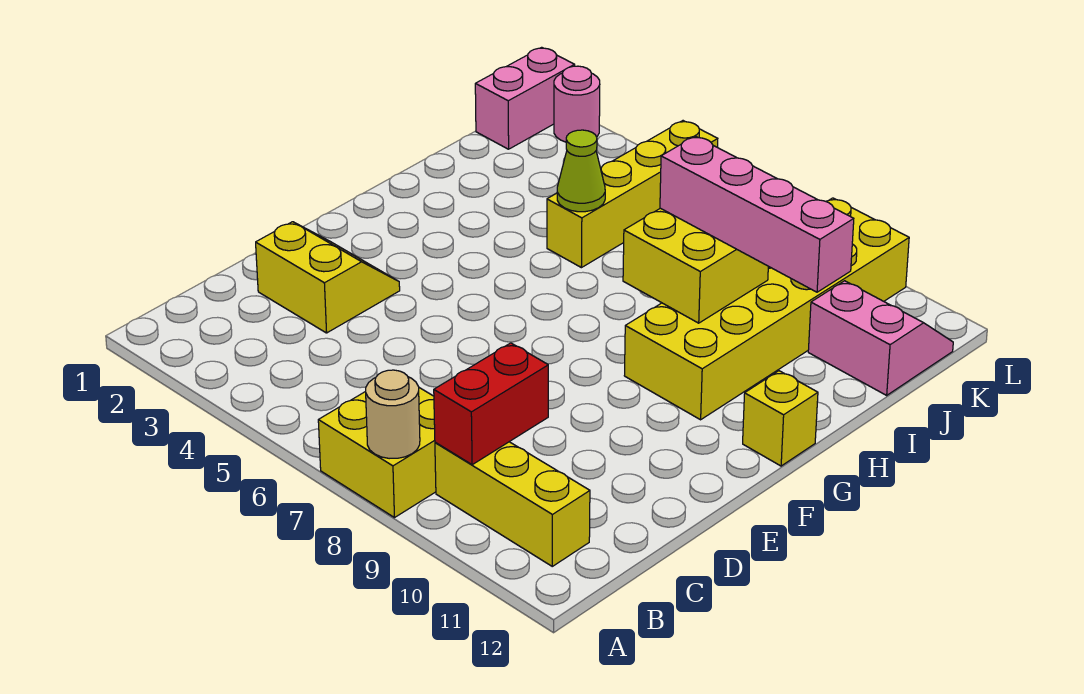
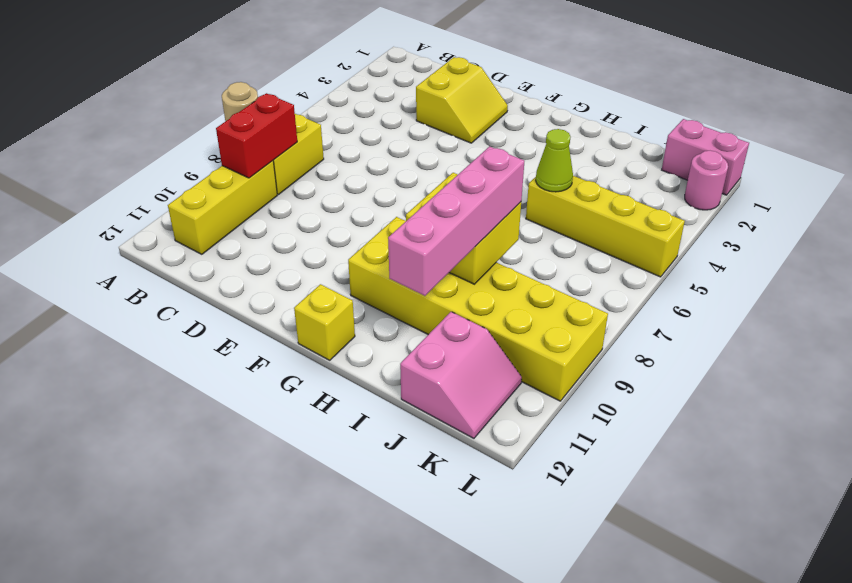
red brick B9:C9 level 2 -> red brick B8:B9 level 2

